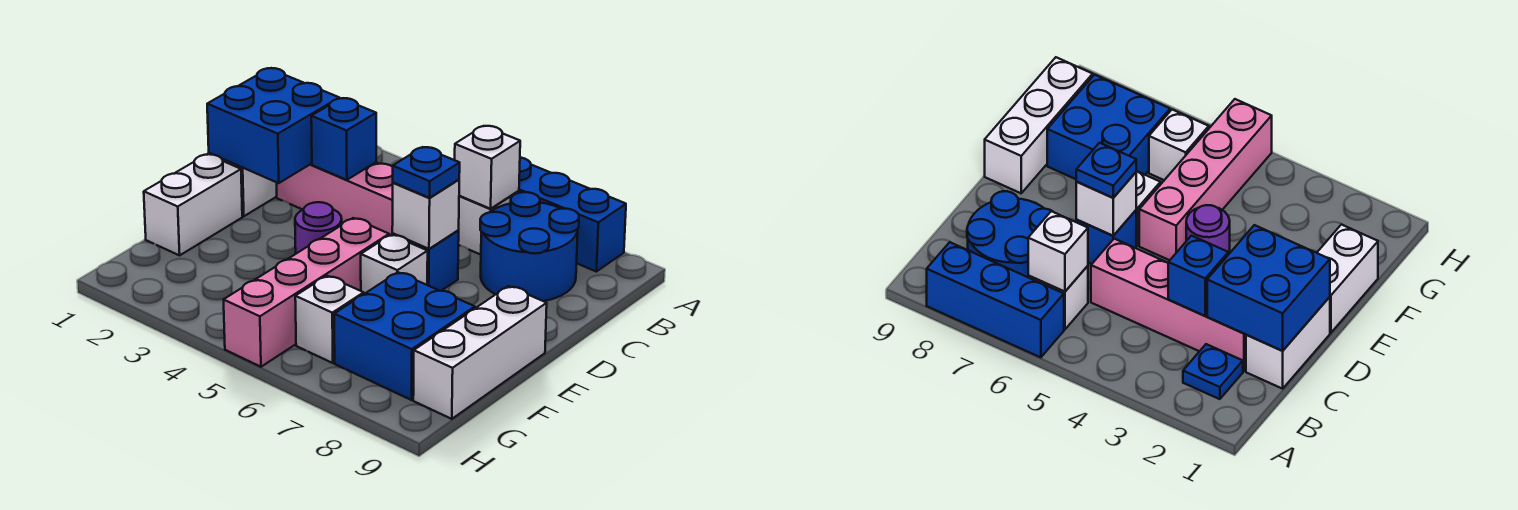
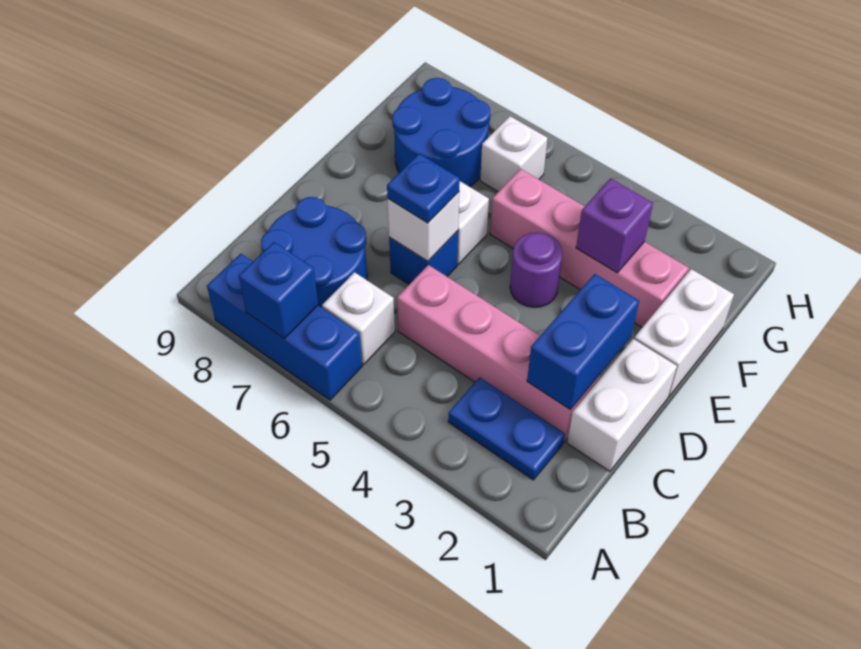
blue plate B2 level 1 -> blue plate B2:B3 level 1
white brick B6 level 2 -> none
blue brick C1:D2 level 2 -> blue brick C2:D2 level 2
blue brick C3 level 2 -> blue brick A7 level 2
pink brick E5:H5 level 1 -> pink brick F2:F5 level 1
white brick E9:G9 level 1 -> none
none -> purple brick F3 level 2
blue brick F7:G8 level 1 -> blue round brick F7:G8 level 1

